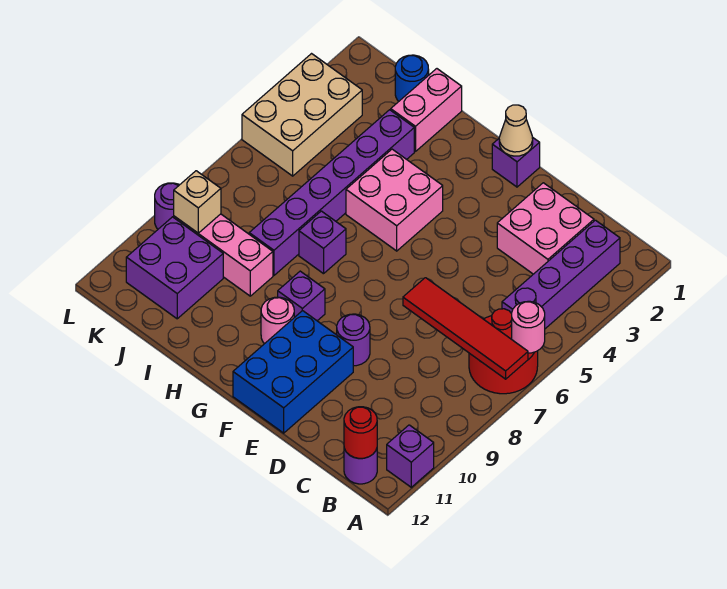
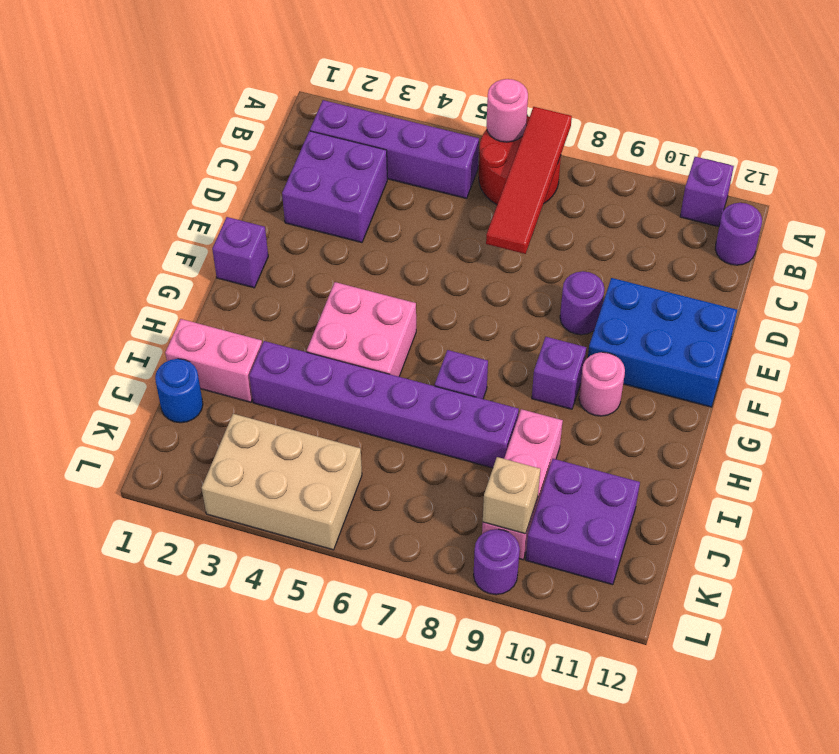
red round brick B12 level 2 -> none
pink brick C2:D3 level 1 -> purple brick C2:D3 level 1
tan cone F1 level 2 -> none

